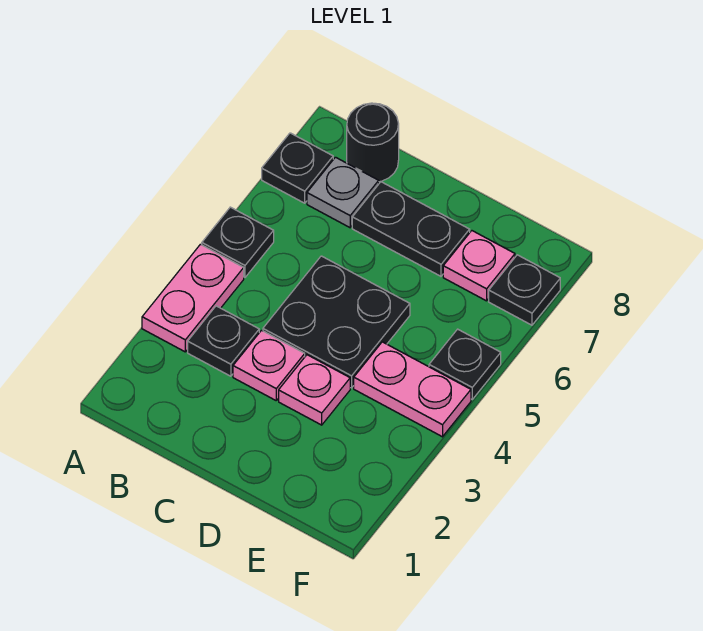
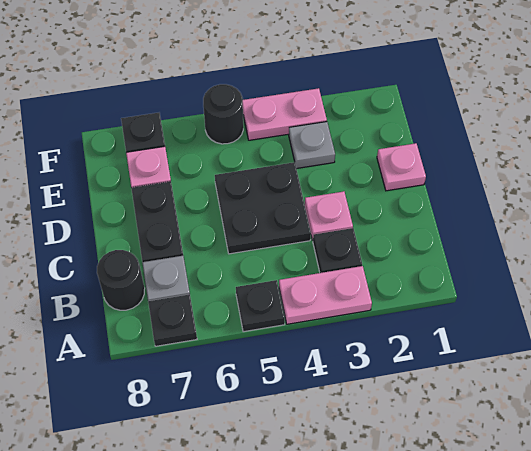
pink plate D3 level 1 -> pink plate D1 level 1
none -> grey plate E3 level 1
pink plate E4:F4 level 1 -> pink plate F3:F4 level 1
black plate F5 level 1 -> black round brick F5 level 1

